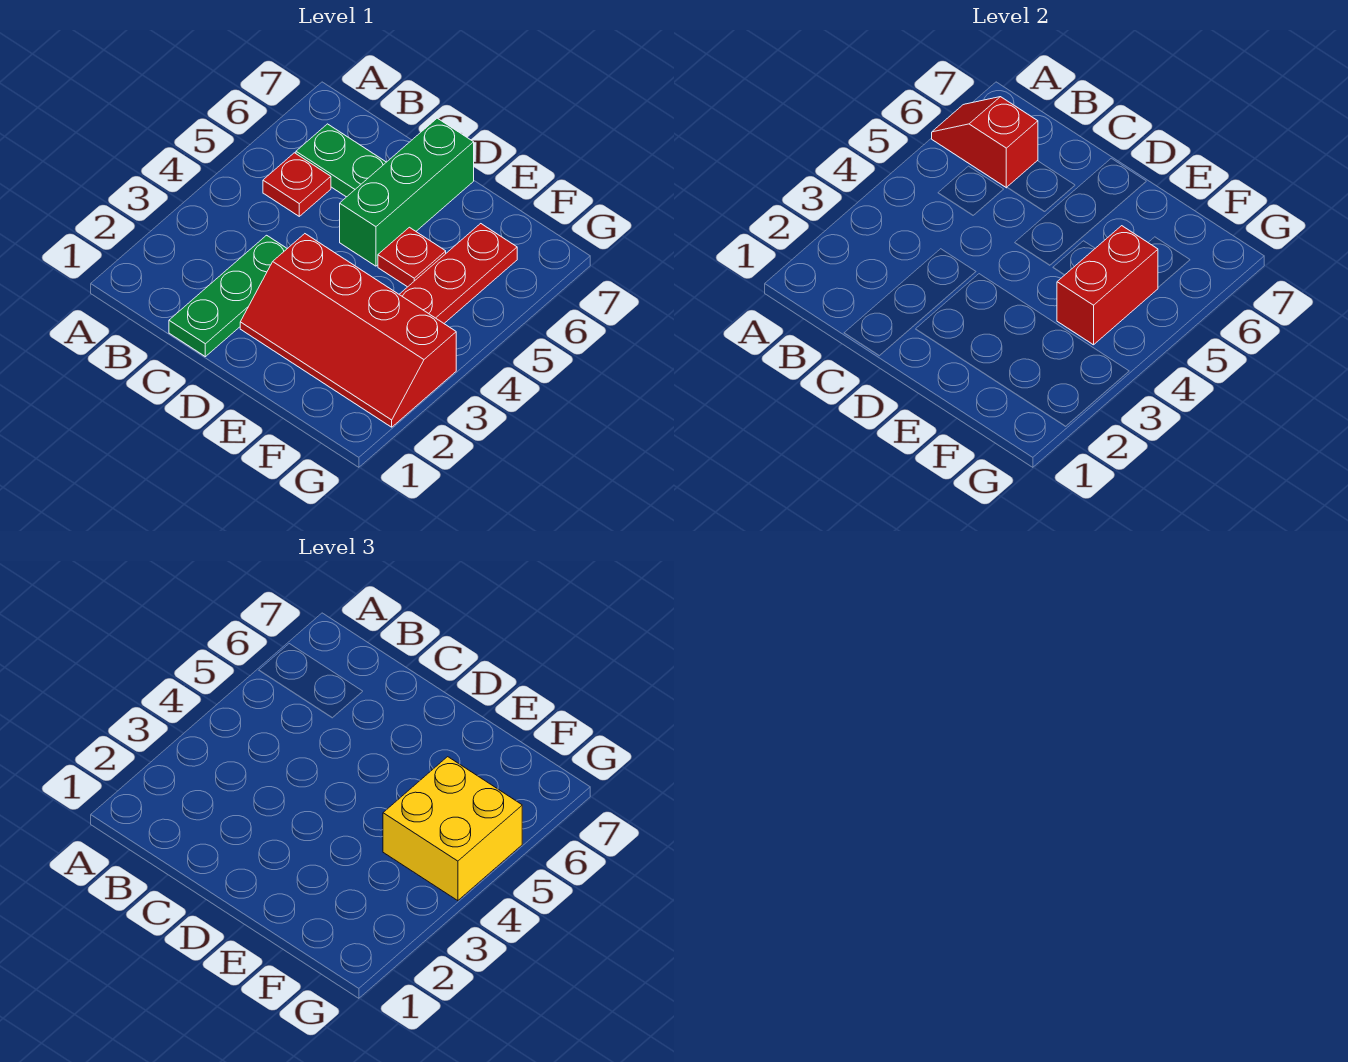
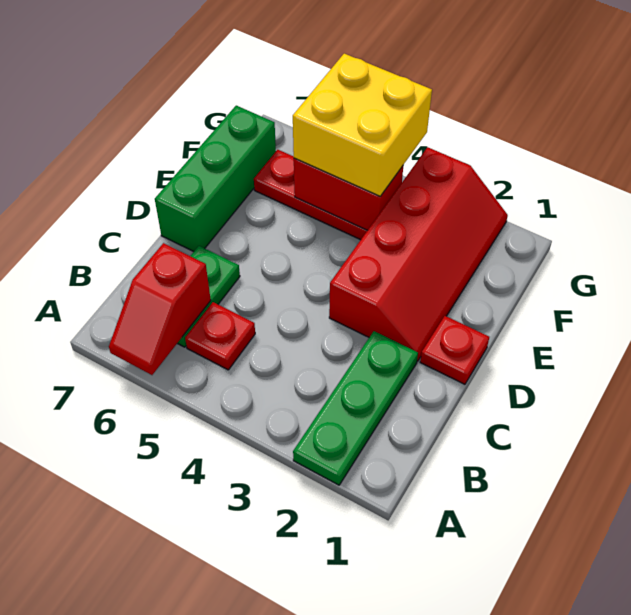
green plate C1:C3 level 1 -> green plate A2:C2 level 1
green brick D5:D7 level 1 -> green brick D7:F7 level 1
red plate E5 level 1 -> red plate D1 level 1

